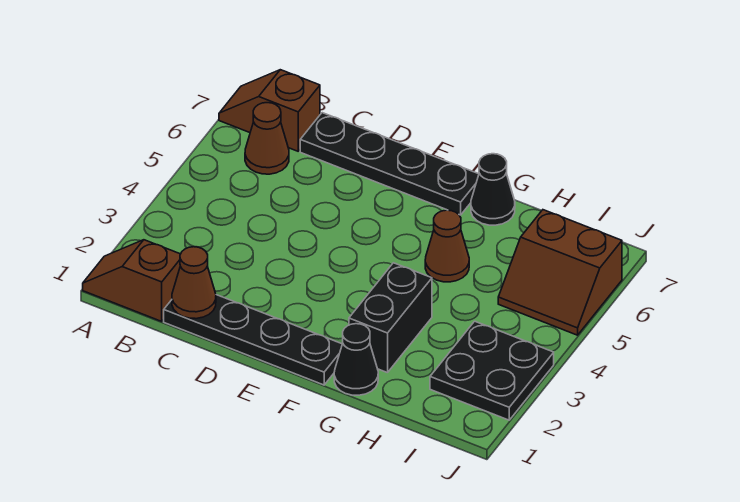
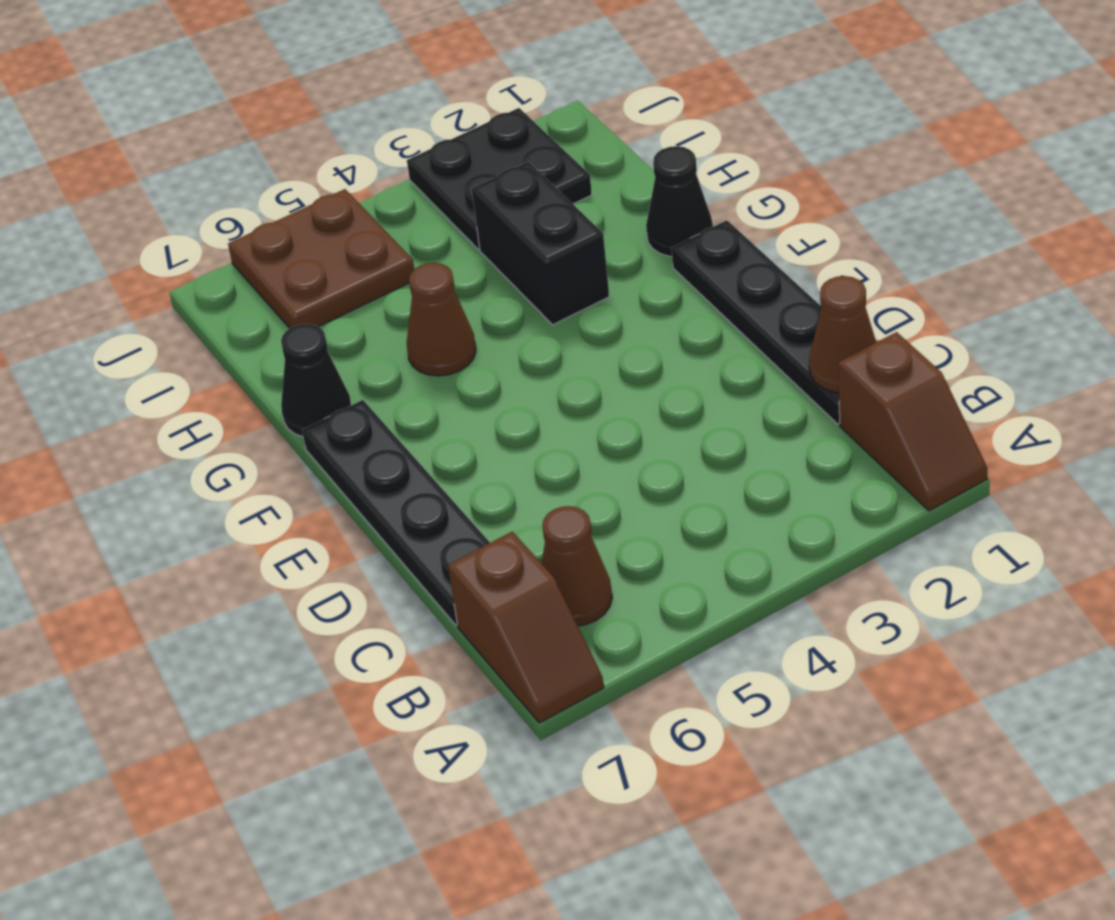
black brick G2:G3 level 1 -> black brick G3:H3 level 1
brown slope I5:J6 level 1 top 6 -> brown plate I5:J6 level 1

